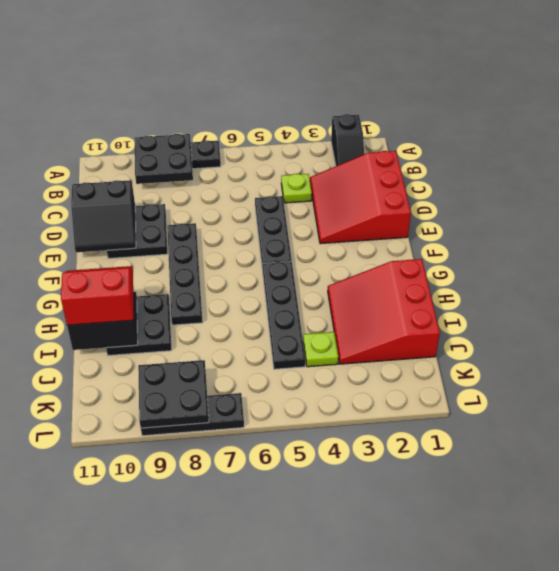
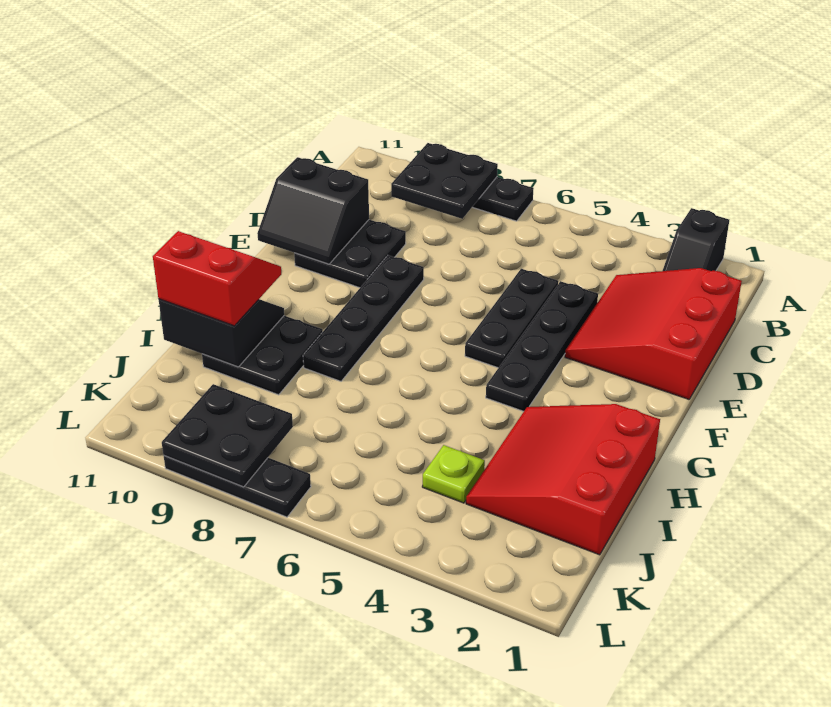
lime plate C4 level 1 -> none
black plate G5:J5 level 1 -> black plate D4:G4 level 1

